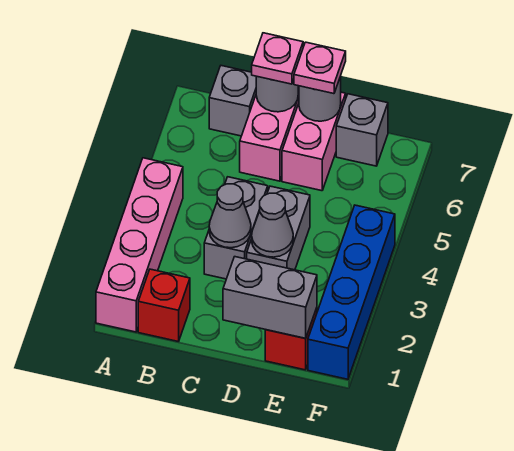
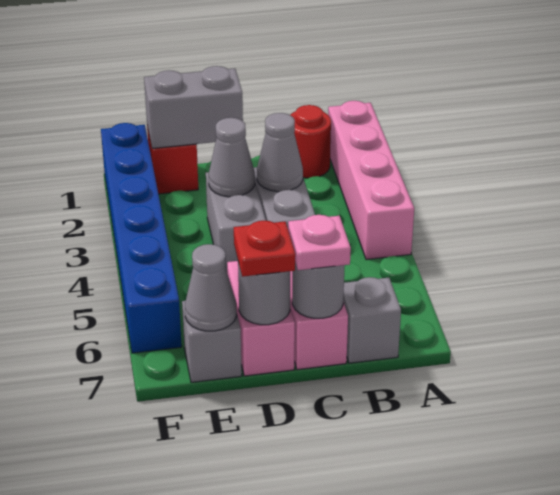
red brick B1 level 1 -> red round brick B1 level 1
pink plate D7 level 3 -> red plate D7 level 3
none -> grey cone E7 level 2
blue brick F1:F4 level 1 -> blue brick F1:F6 level 1

